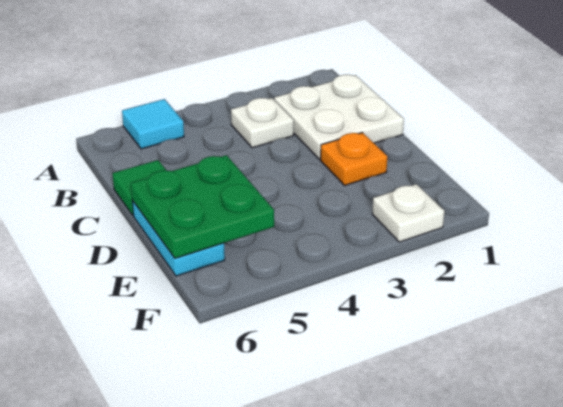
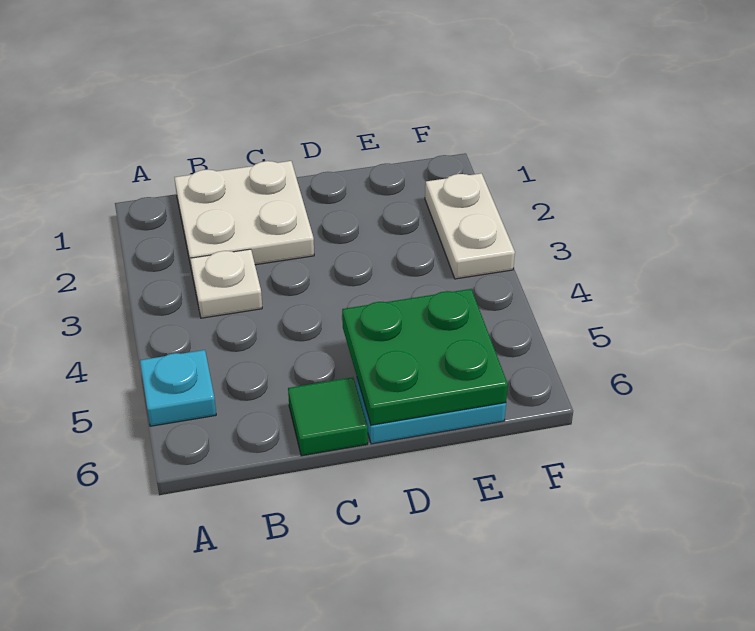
cyan tile A5 level 1 -> cyan plate A5 level 1
orange plate D2 level 1 -> none
white plate F2 level 1 -> white plate F2:F3 level 1

